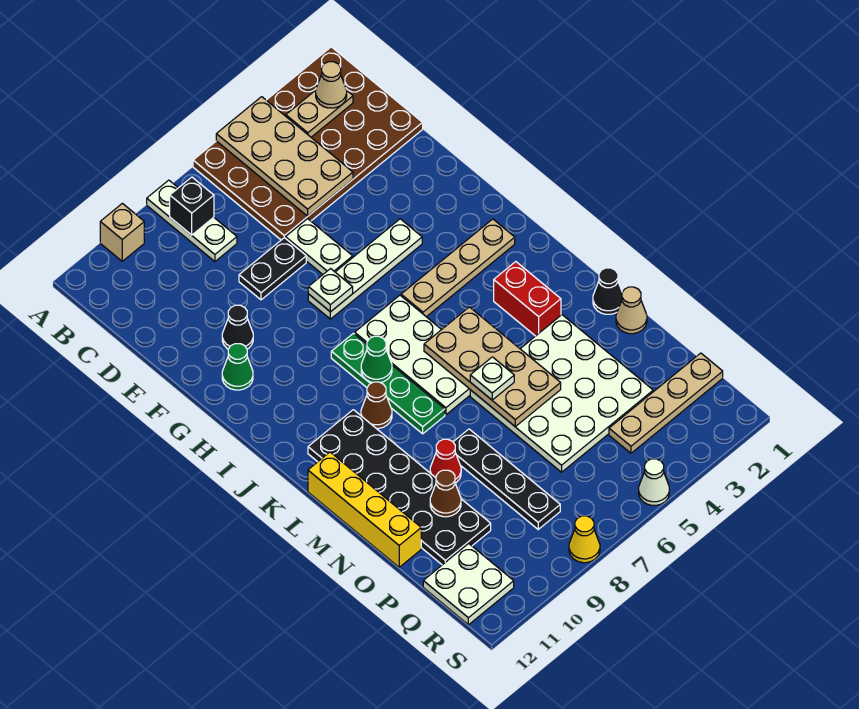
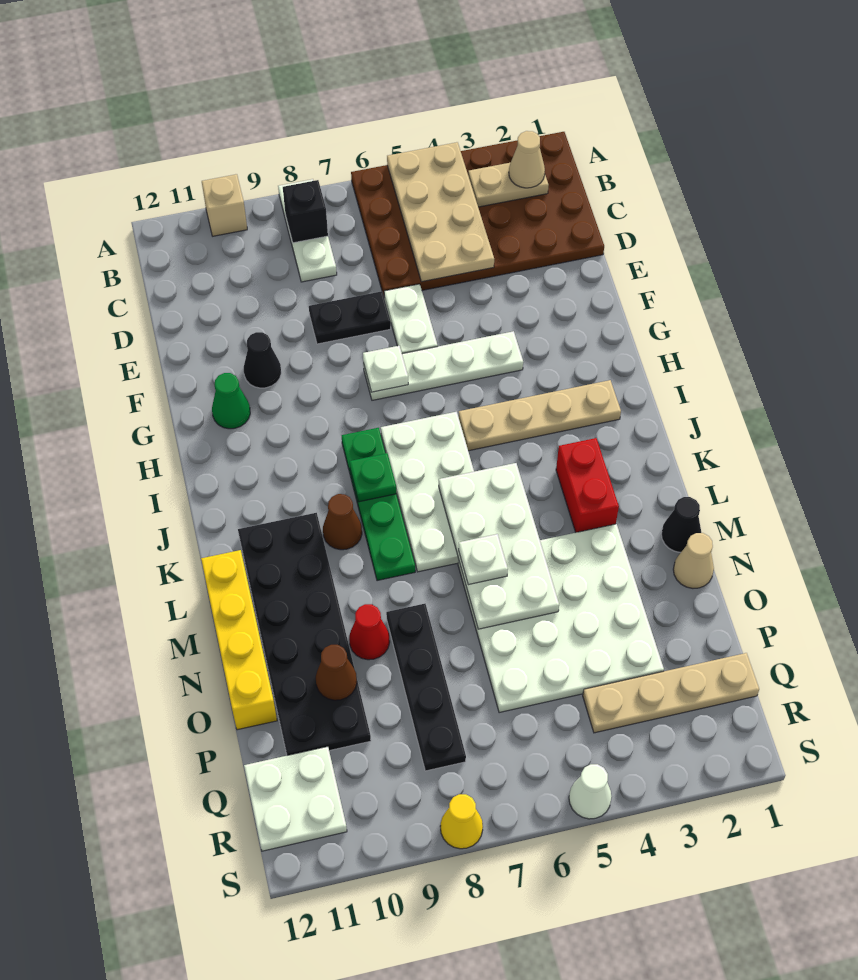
green cone J8 level 2 -> green plate J8 level 2
tan plate K5:N6 level 2 -> white plate K5:N6 level 2

